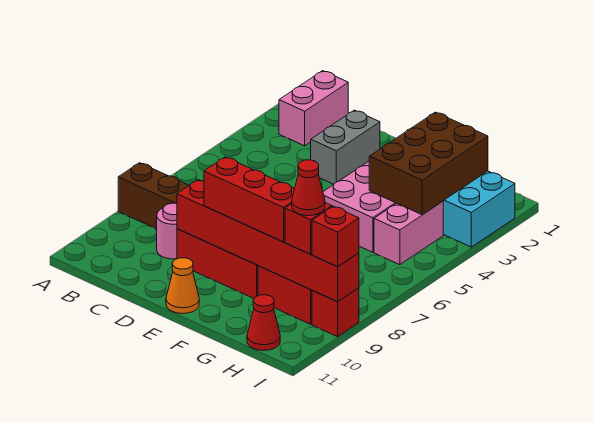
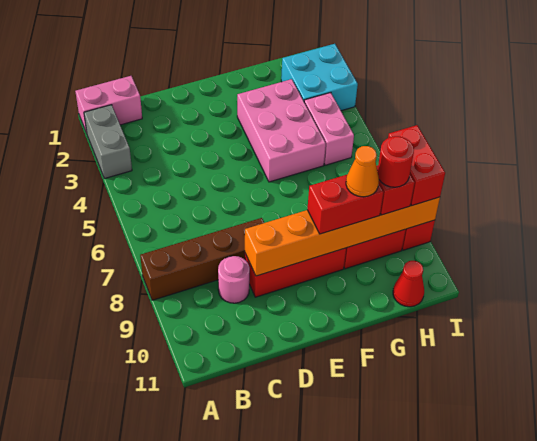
pink brick B1:B2 level 1 -> pink brick A1:B1 level 1
grey brick D2:D3 level 1 -> grey brick A2:A3 level 1
red brick D9:I9 level 2 -> orange brick D9:I9 level 2
red brick E9:G9 level 3 -> red brick F9:G9 level 3
orange cone E11 level 1 -> orange cone G9 level 4
brown brick G2:H4 level 2 -> none
red cone H9 level 4 -> red round brick H9 level 4
red brick I9 level 3 -> red brick I8:I9 level 3

